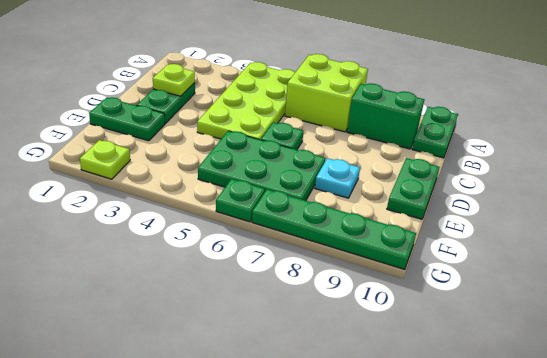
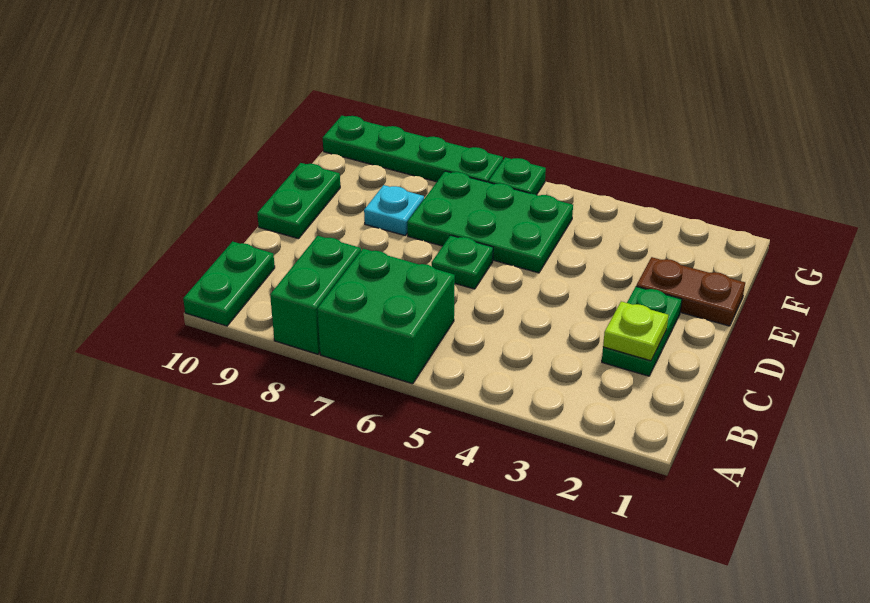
lime plate A4:D5 level 1 -> none
lime brick A6:B7 level 1 -> green brick A6:B7 level 1
green brick B8:B9 level 1 -> green brick A8:B8 level 1
green plate E1:E2 level 1 -> brown plate E1:E2 level 1
lime plate G2 level 1 -> none

